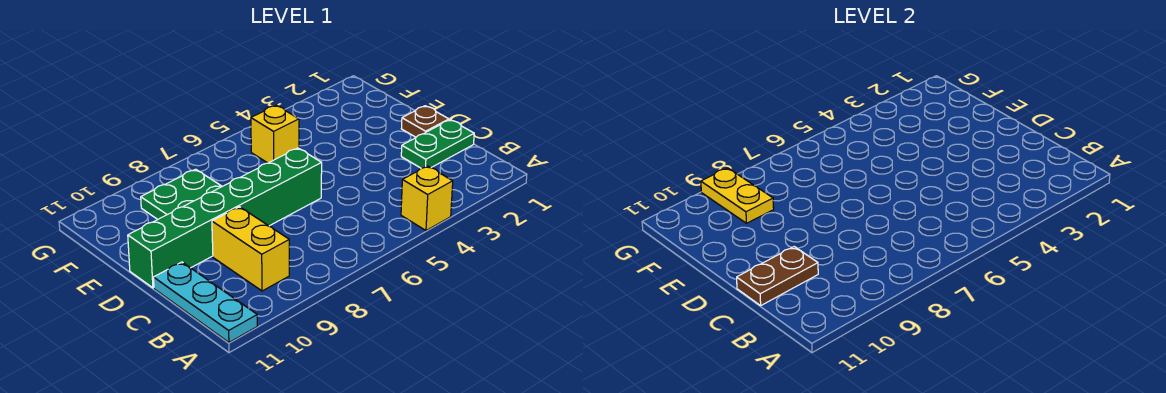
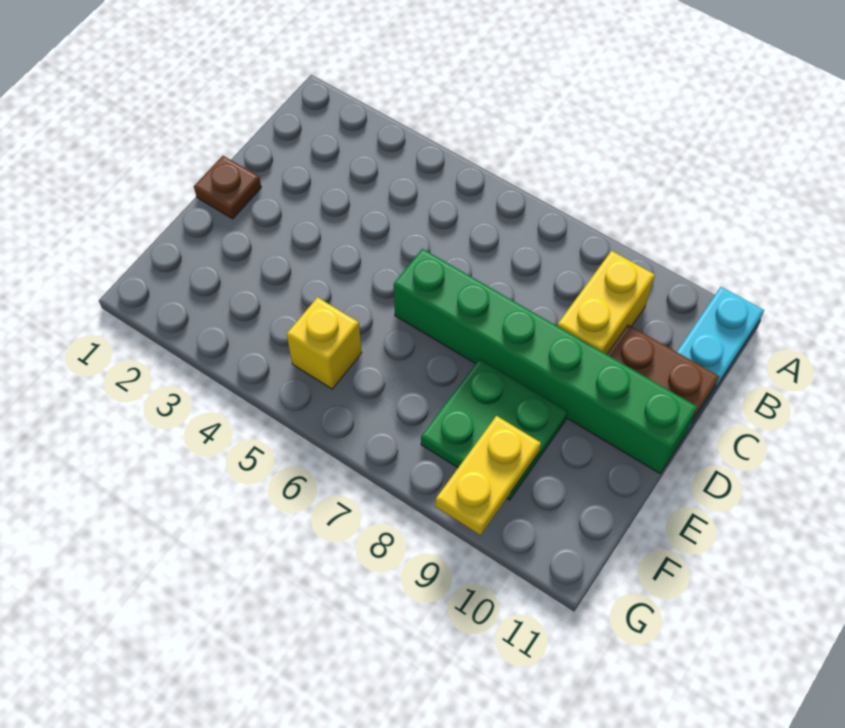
yellow brick A4 level 1 -> none
green plate C1:C2 level 1 -> none

